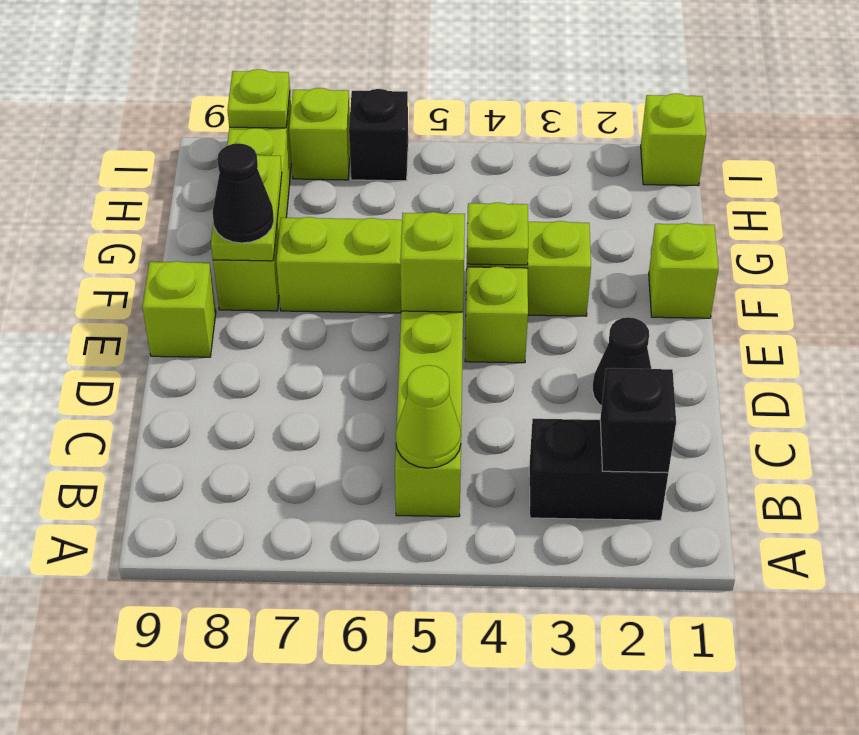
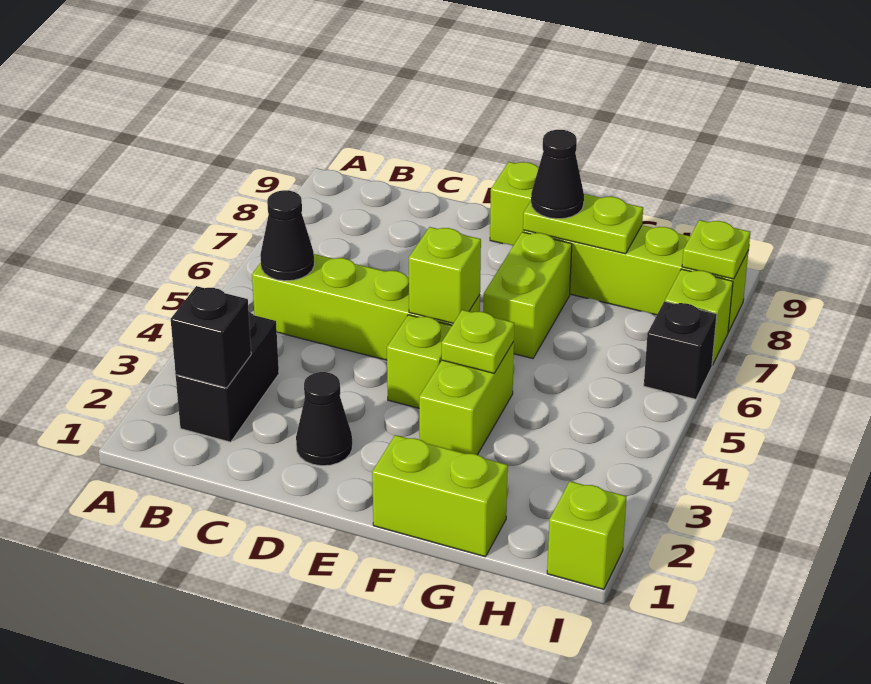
lime cone B5 level 2 -> black cone B5 level 2
lime brick F1 level 1 -> lime brick F1:G1 level 1

